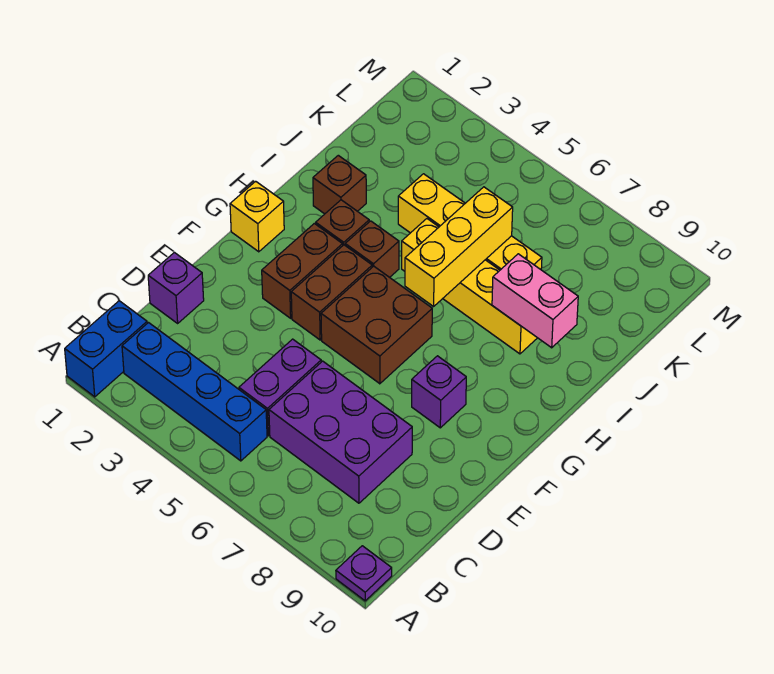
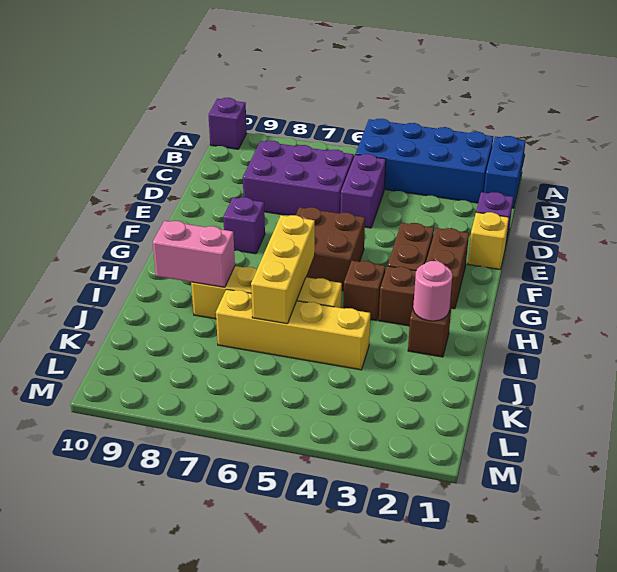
purple plate A10 level 1 -> purple brick A10 level 1
blue brick B2:B5 level 1 -> blue brick A2:B5 level 1
brown brick F4:G4 level 1 -> brown brick F2:G2 level 1
yellow brick G1 level 1 -> yellow brick E1 level 1
none -> pink round brick I2 level 2

